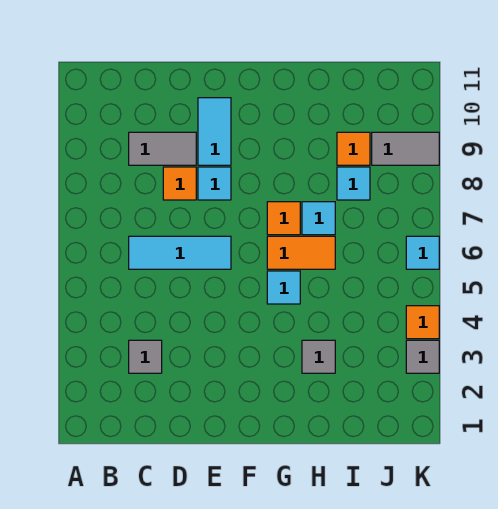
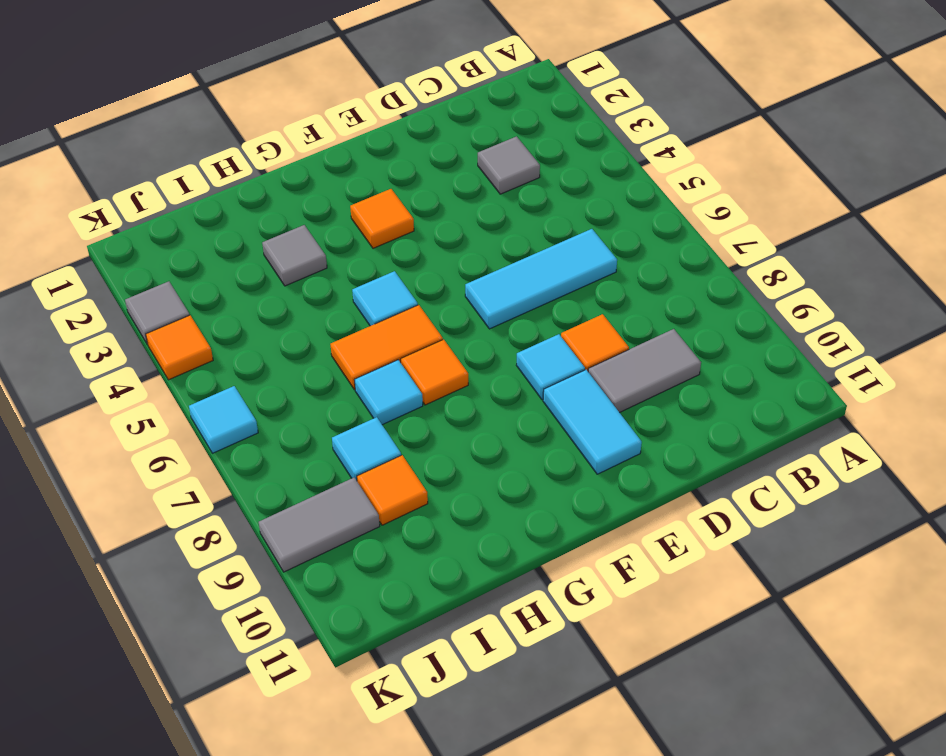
none -> orange tile F3 level 1

